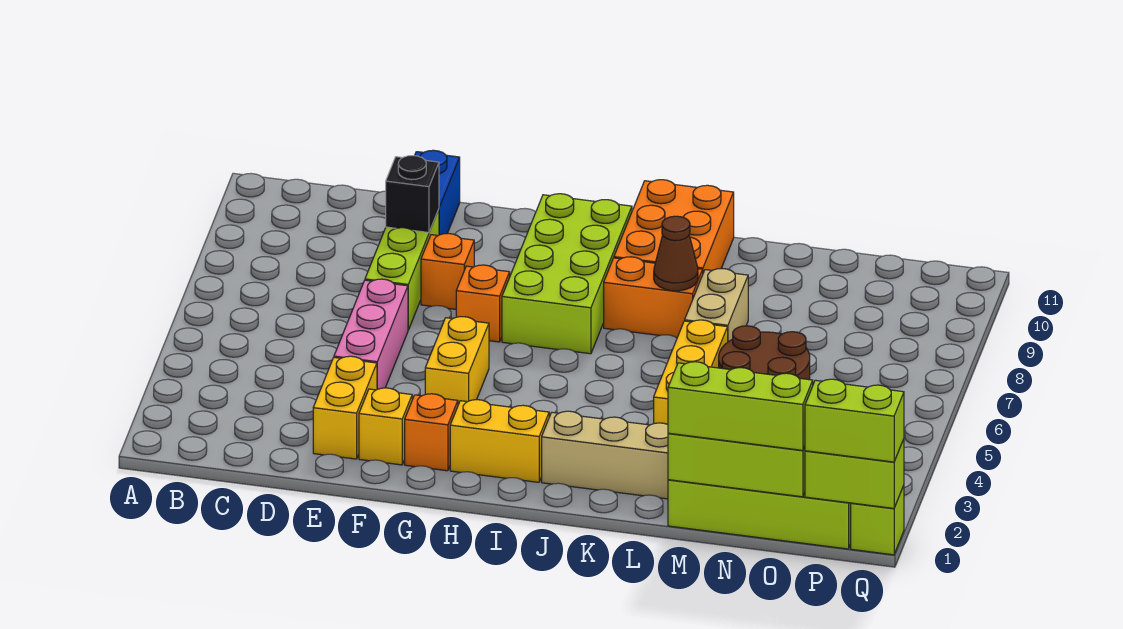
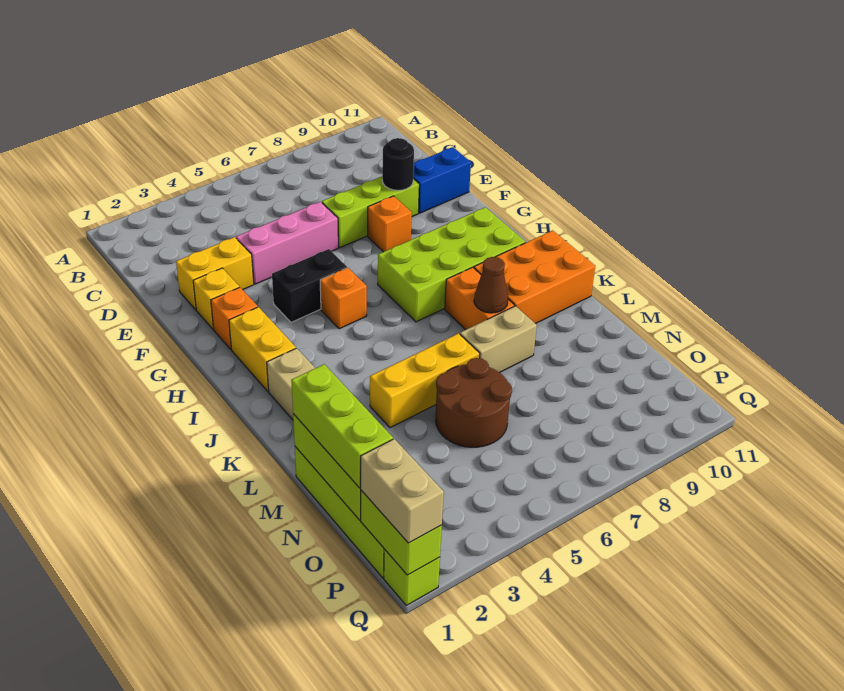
black brick E9 level 2 -> black round brick E9 level 2
yellow brick G4:G5 level 1 -> black brick G4:G5 level 1
orange brick G7 level 1 -> orange brick H5 level 1
lime brick P1:Q1 level 3 -> tan brick P1:Q1 level 3

